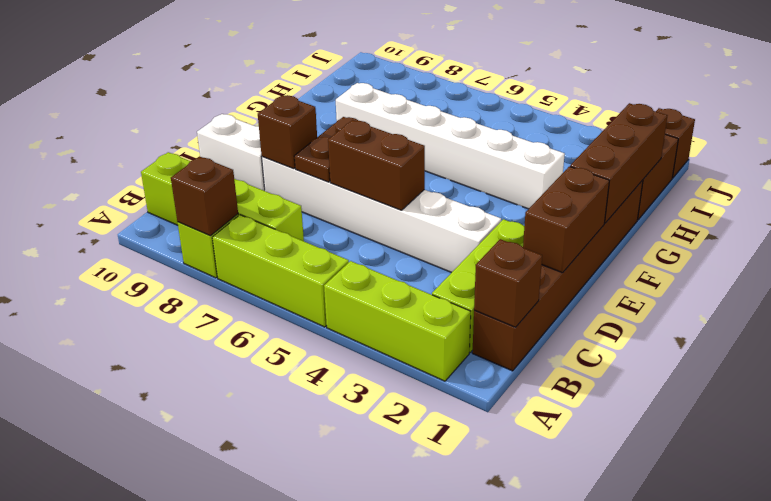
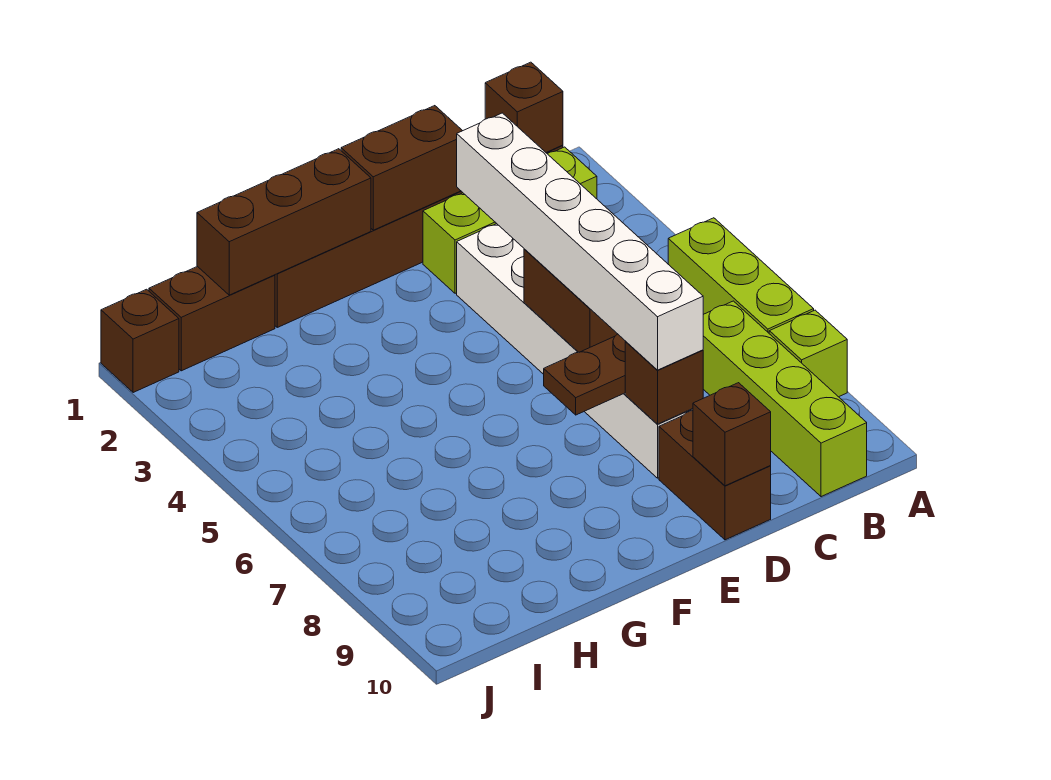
lime brick A2:A4 level 1 -> none
brown brick A8 level 2 -> brown brick D10 level 2
white brick D9:D10 level 1 -> brown brick D9:D10 level 1
white brick G3:G8 level 1 -> white brick D3:D8 level 3

